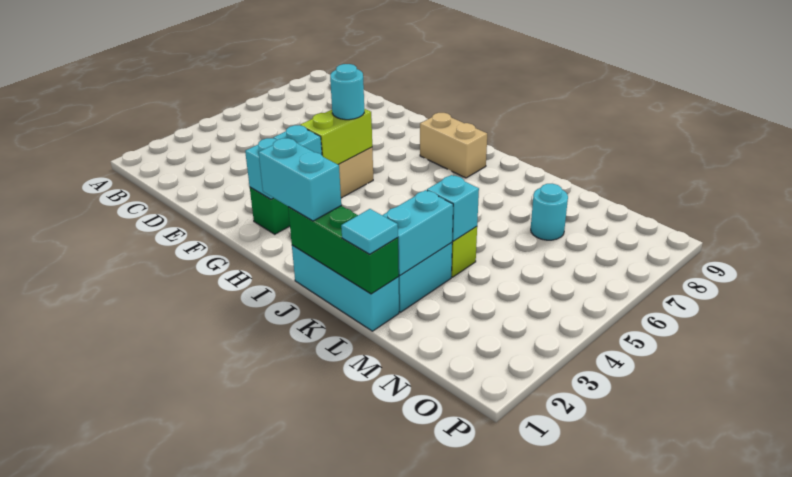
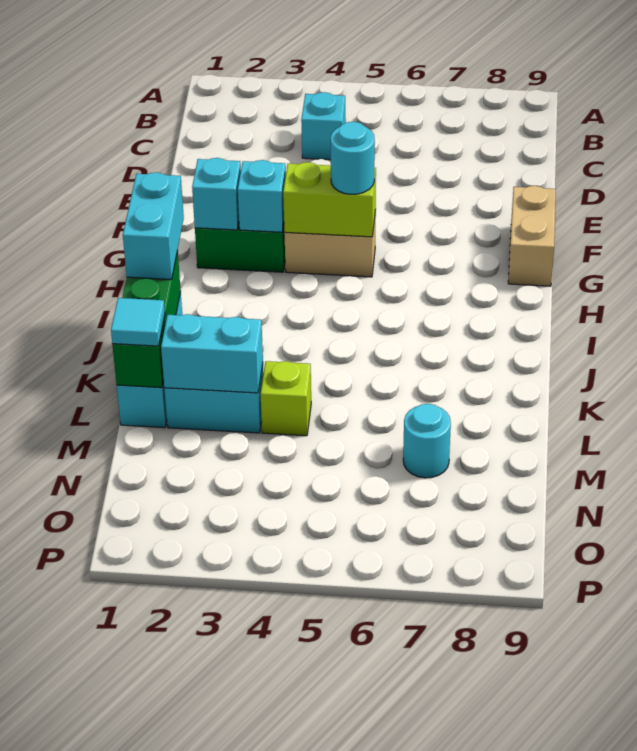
tan brick H8:I8 level 1 -> tan brick F9:G9 level 1
cyan brick L4 level 2 -> cyan brick C4 level 1

